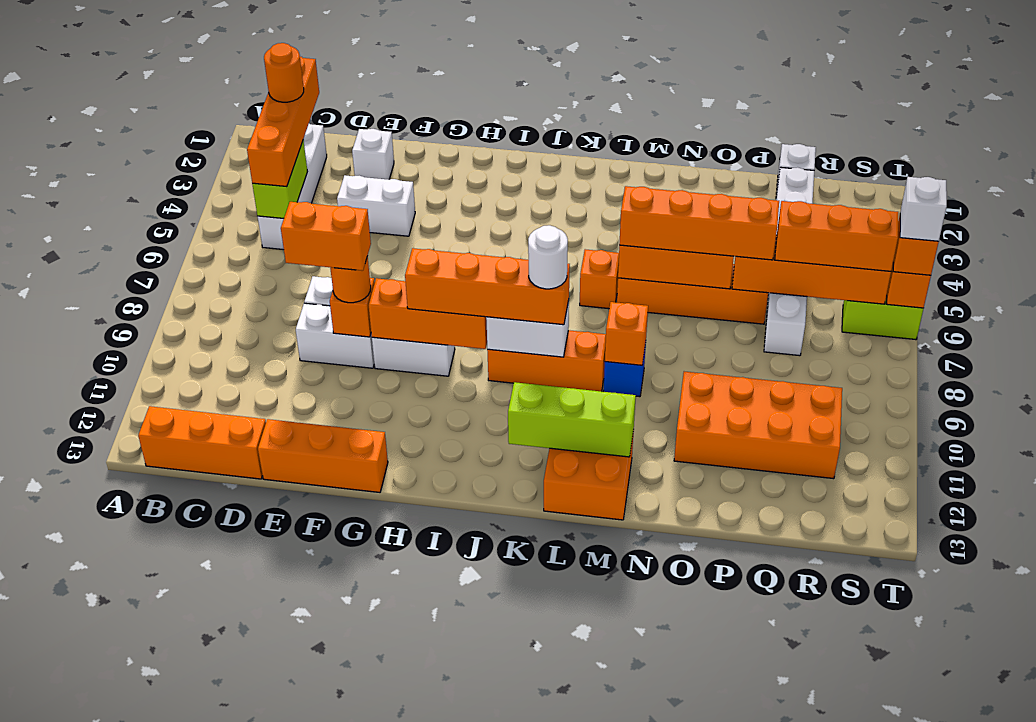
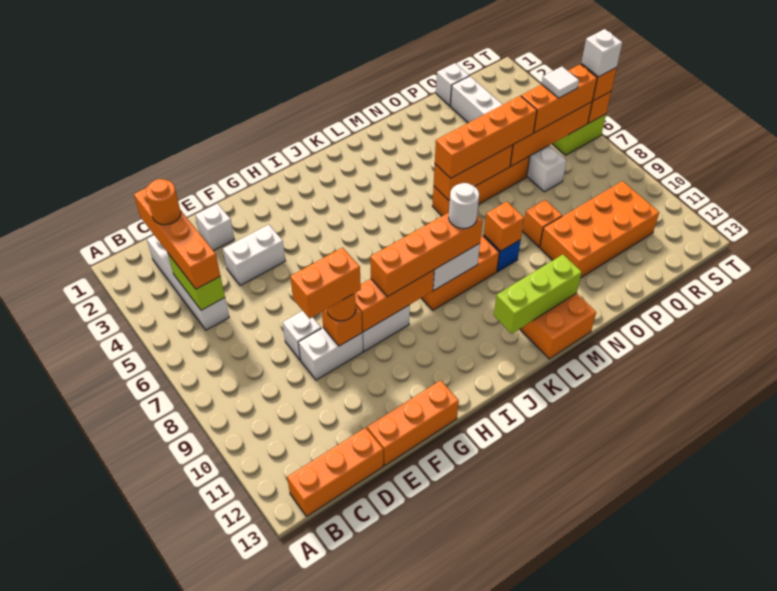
orange brick L6 level 1 -> orange brick O9 level 1
none -> white tile R6 level 4

